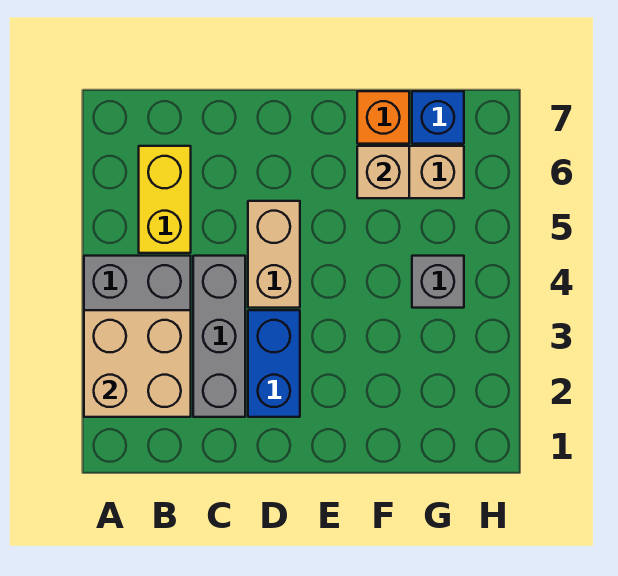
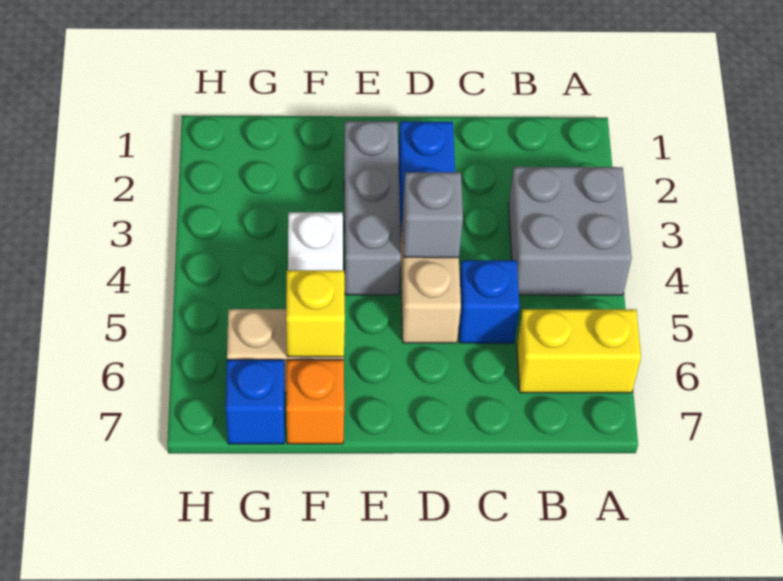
tan brick A2:B3 level 2 -> none
yellow brick B5:B6 level 1 -> yellow brick A6:B6 level 1
grey brick C2:C4 level 1 -> grey brick E2:E4 level 1
none -> blue brick C5 level 1
none -> white brick F4 level 1
tan brick F6 level 2 -> yellow brick F6 level 2
grey brick G4 level 1 -> grey brick D4 level 2

